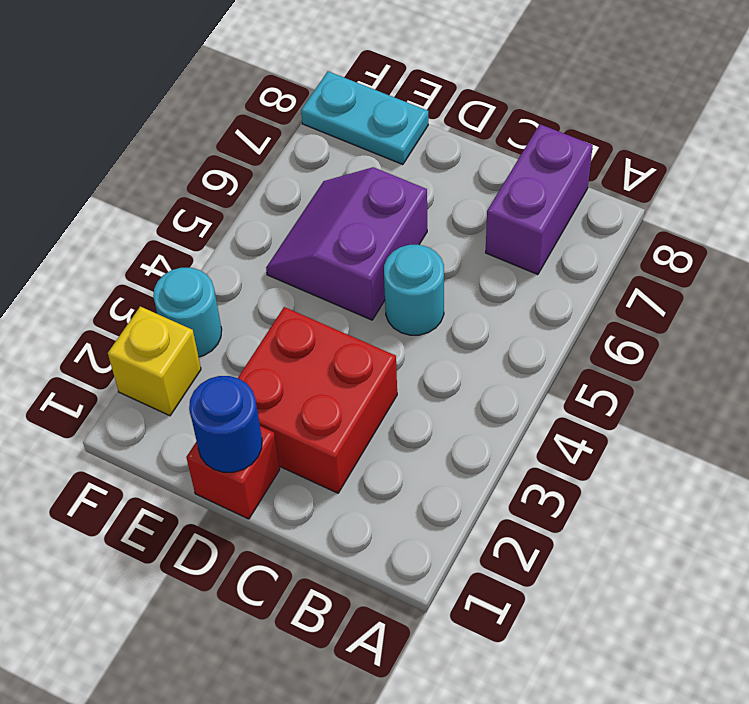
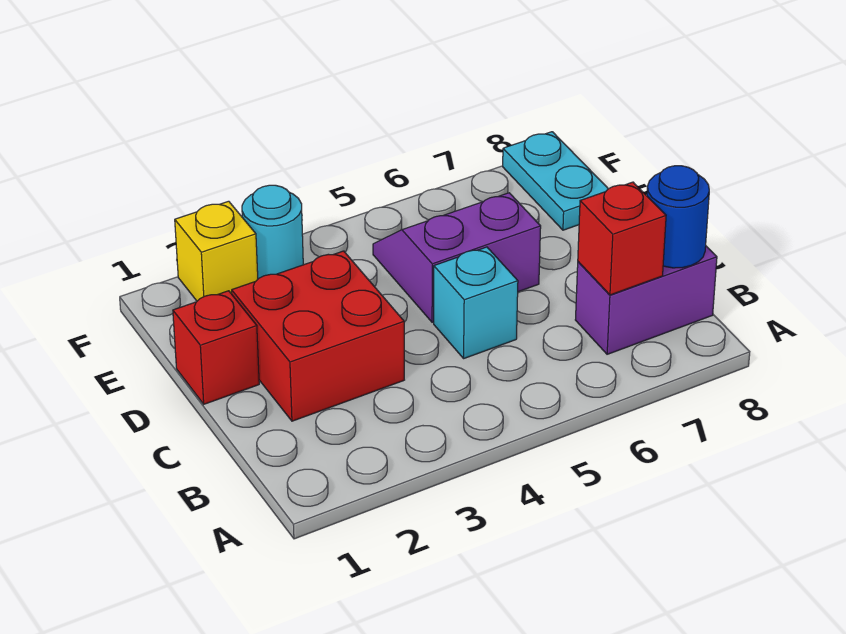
none -> red brick B7 level 2
cyan round brick C5 level 1 -> cyan brick C5 level 1
blue round brick D1 level 2 -> blue round brick B8 level 2

